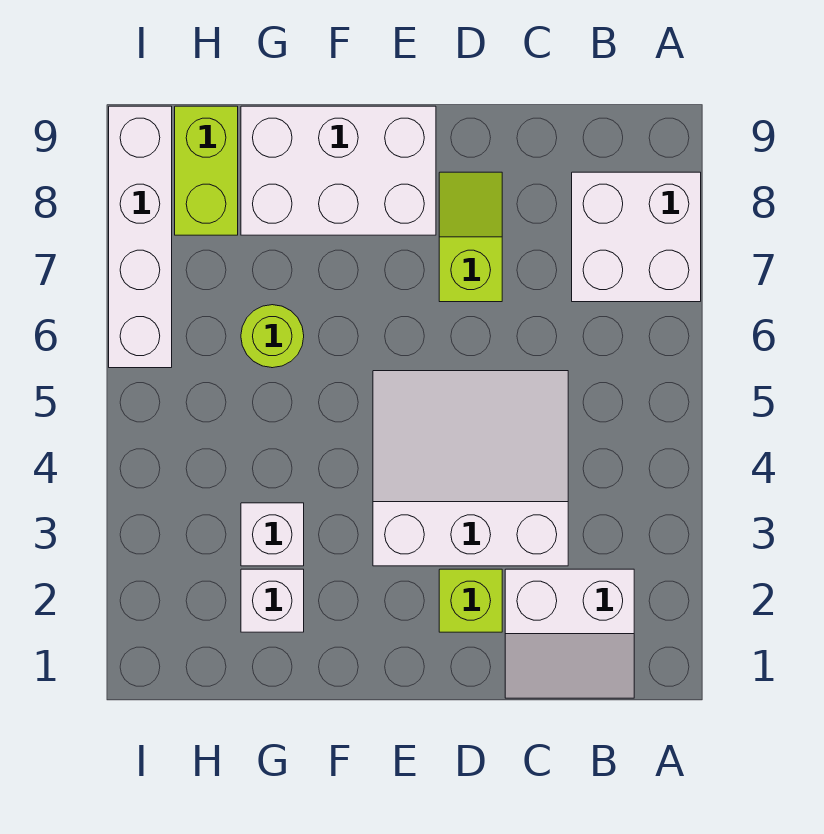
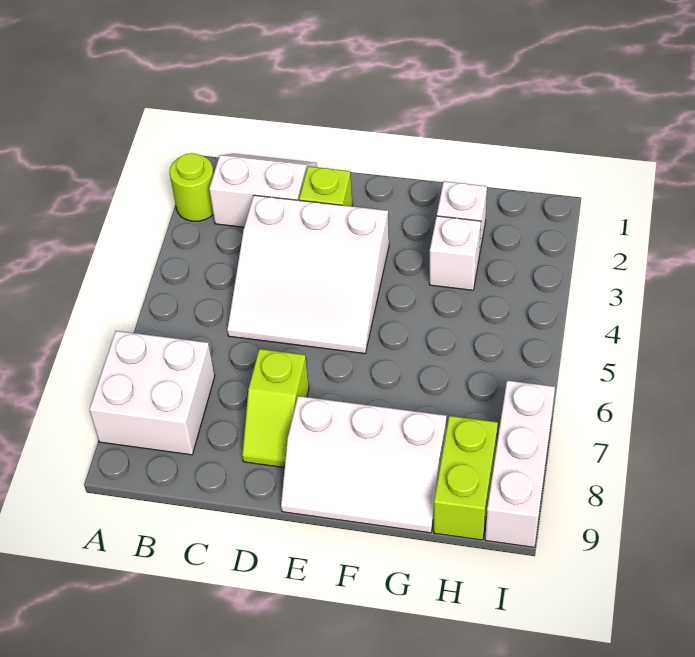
white brick E8:G9 level 1 -> white slope E8:G9 level 1 top 8
lime round brick G6 level 1 -> lime round brick A2 level 1
white brick I6:I9 level 1 -> white brick I7:I9 level 1

